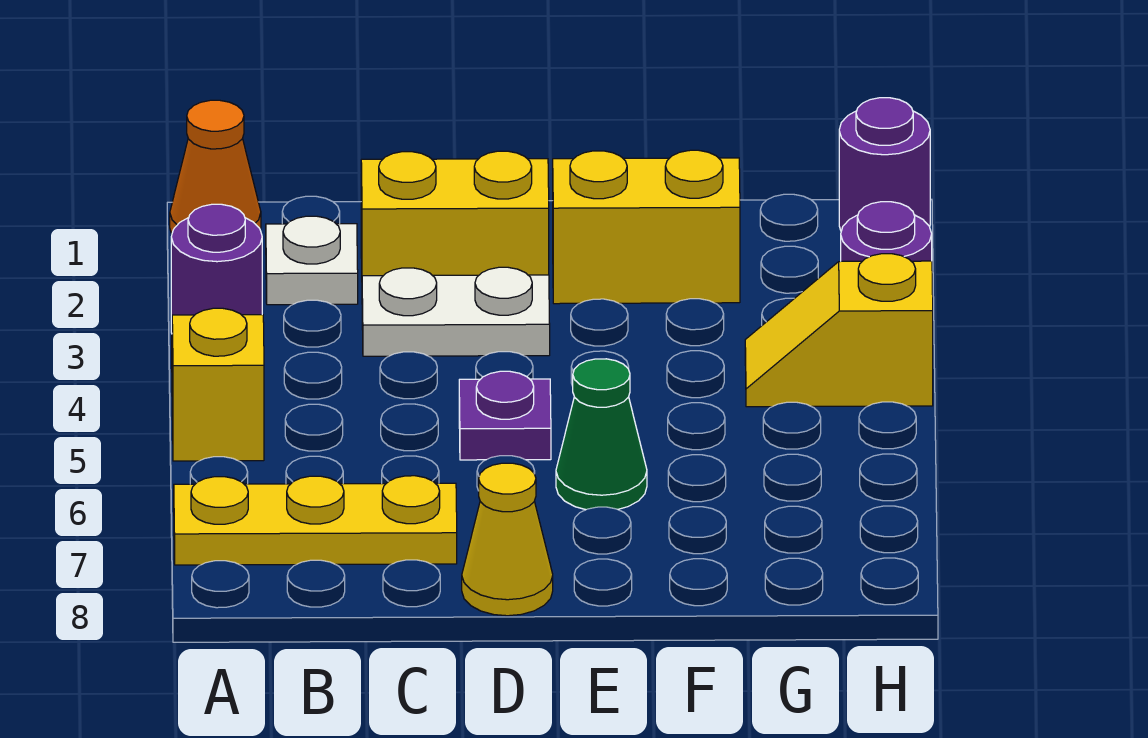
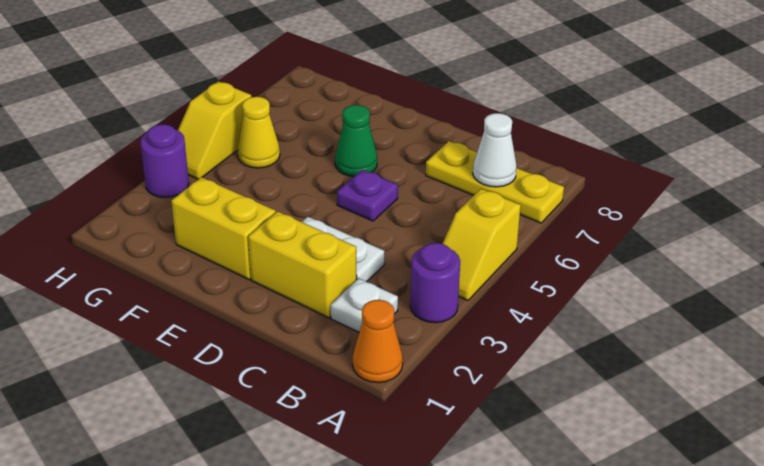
none -> white cone B7 level 2
yellow cone D8 level 1 -> yellow cone G5 level 1
yellow slope G4:H4 level 1 top H -> yellow slope H4:H5 level 1 top 5
purple round brick H1 level 1 -> none

